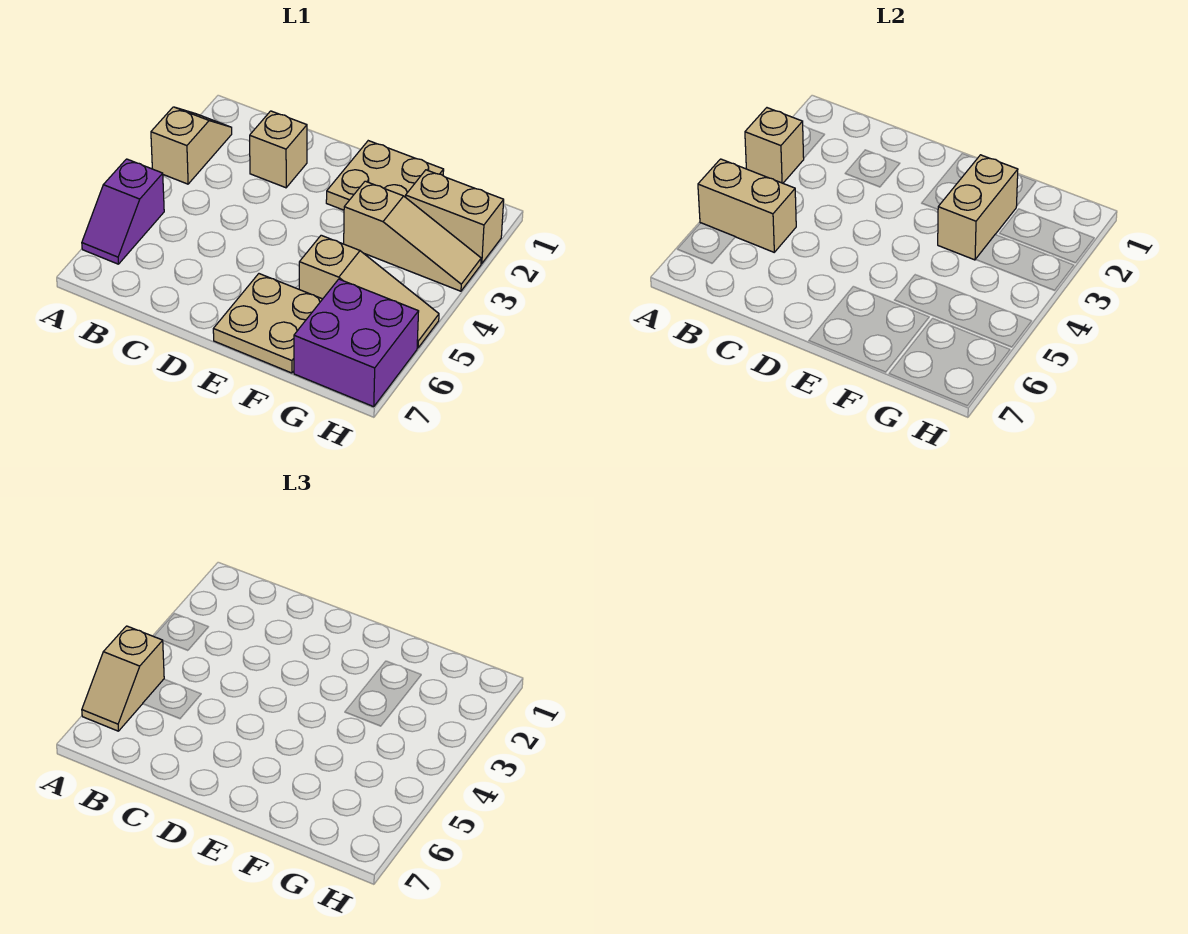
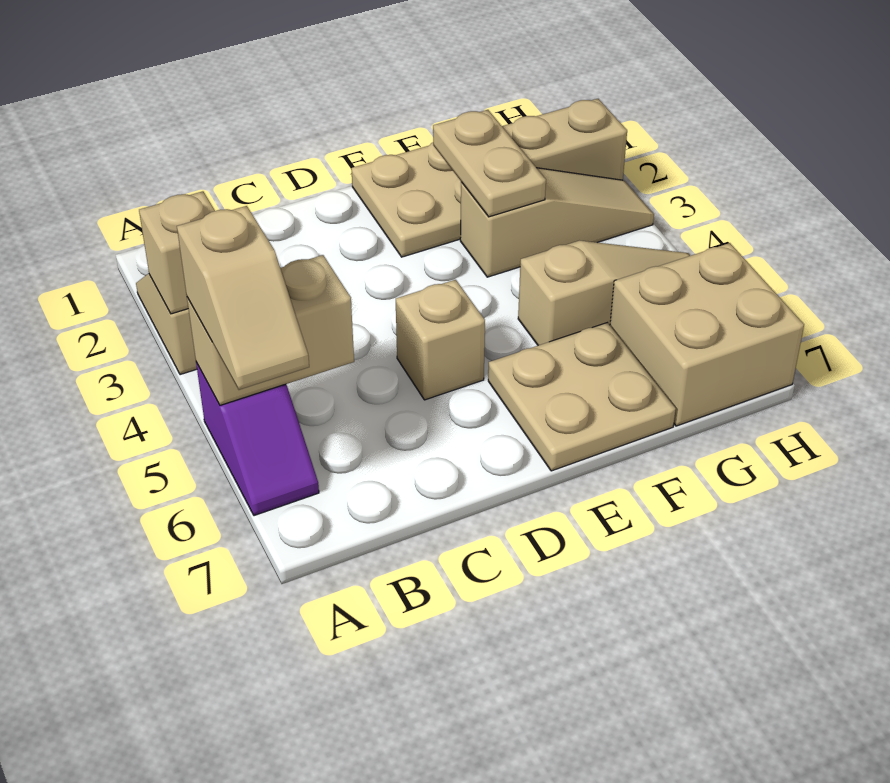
tan brick C2 level 1 -> tan brick D5 level 1
tan brick F2:F3 level 2 -> tan plate F2:F3 level 2
purple brick G6:H7 level 1 -> tan brick G6:H7 level 1

